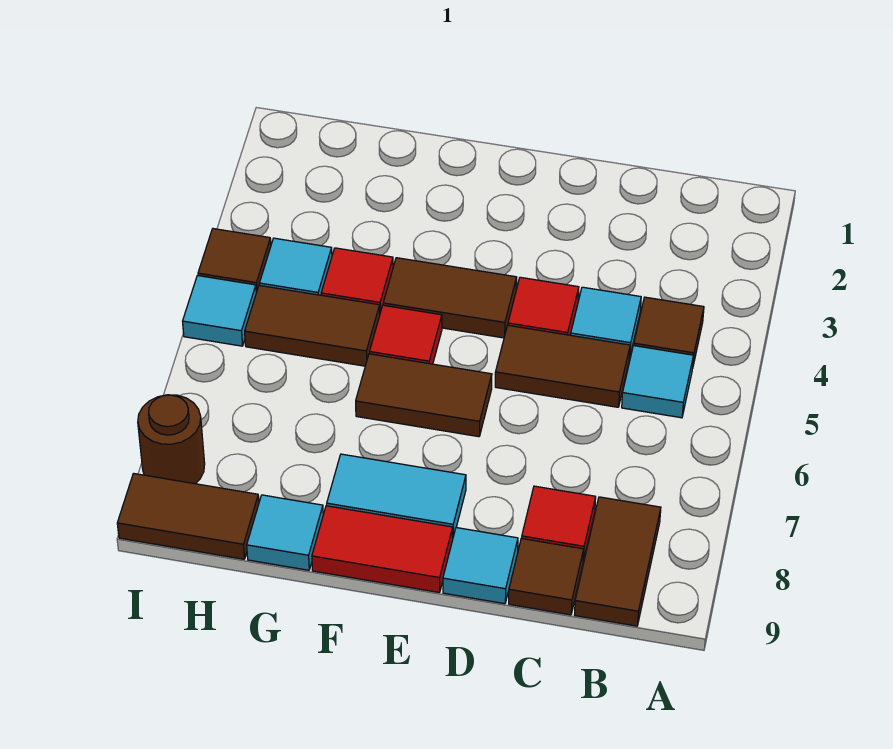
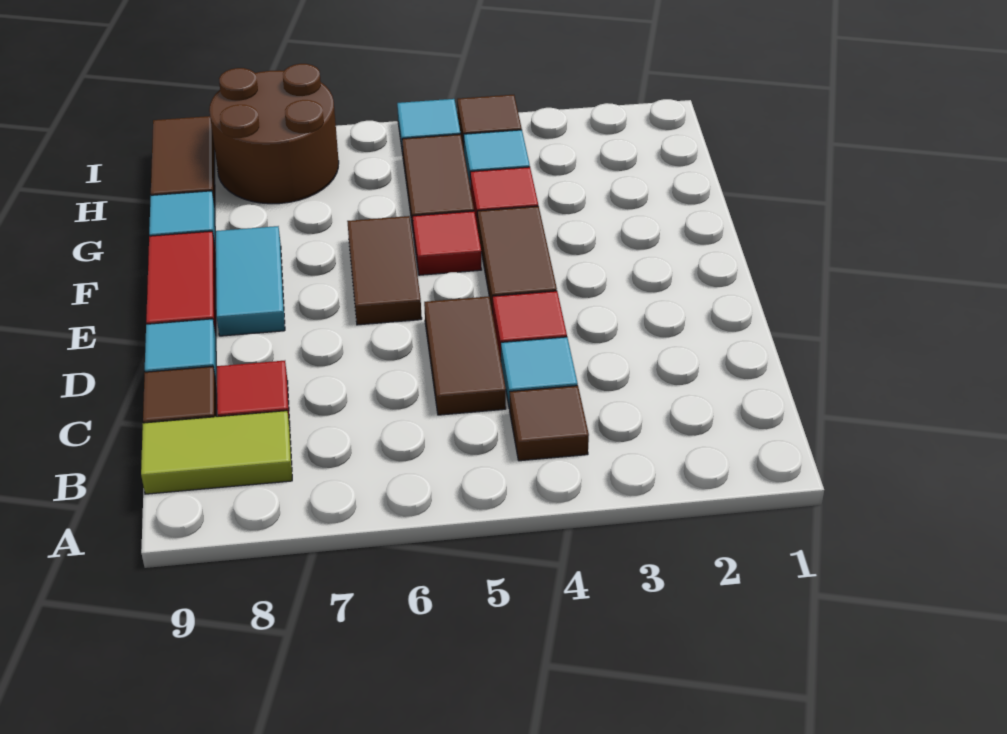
cyan tile B5 level 1 -> none
brown tile B8:B9 level 1 -> lime tile B8:B9 level 1
brown round brick I8 level 1 -> brown round brick H7:I8 level 1

